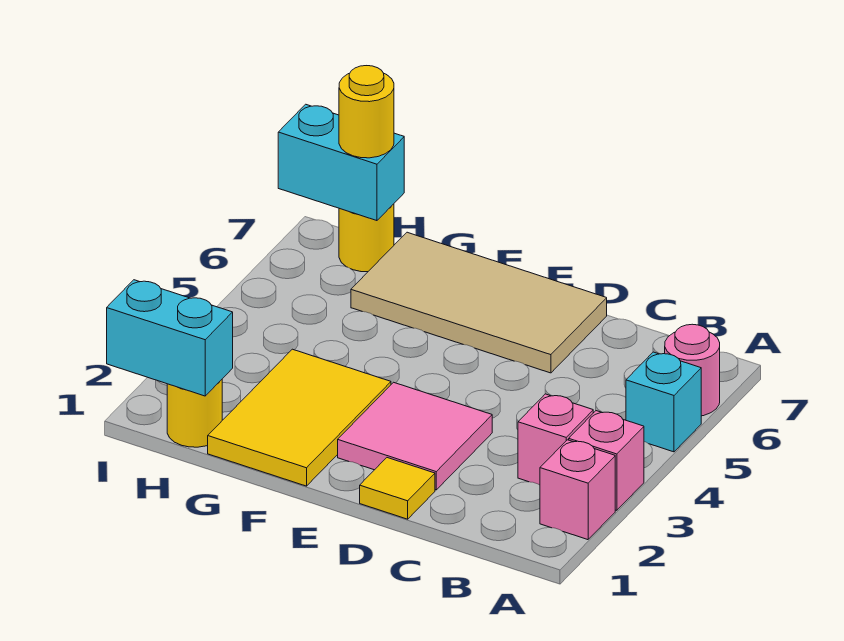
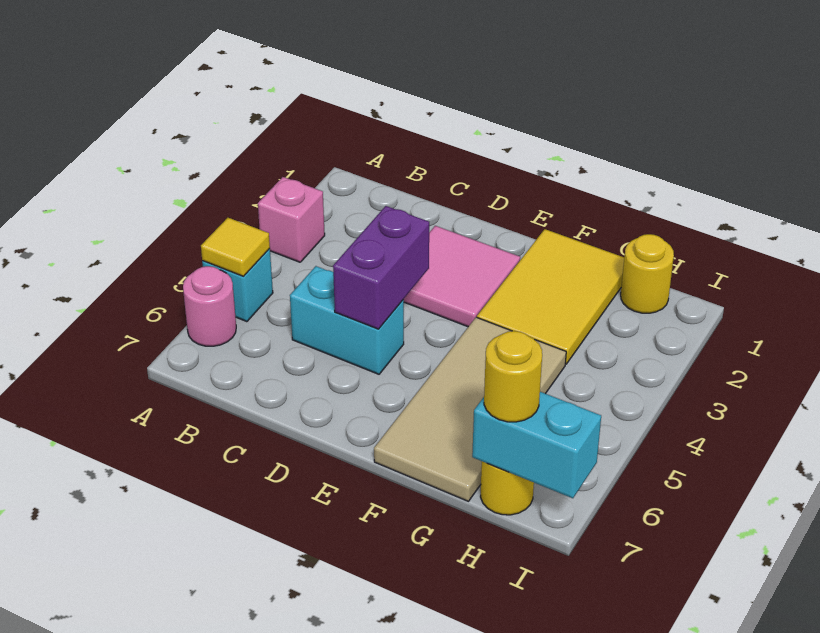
pink brick A2 level 1 -> none
pink brick B3 level 1 -> none
yellow tile D1 level 1 -> yellow tile A5 level 2
none -> purple brick D4:D5 level 2
tan tile D6:G7 level 1 -> tan tile F4:G7 level 1
cyan brick H1:I1 level 2 -> cyan brick C5:D5 level 1

